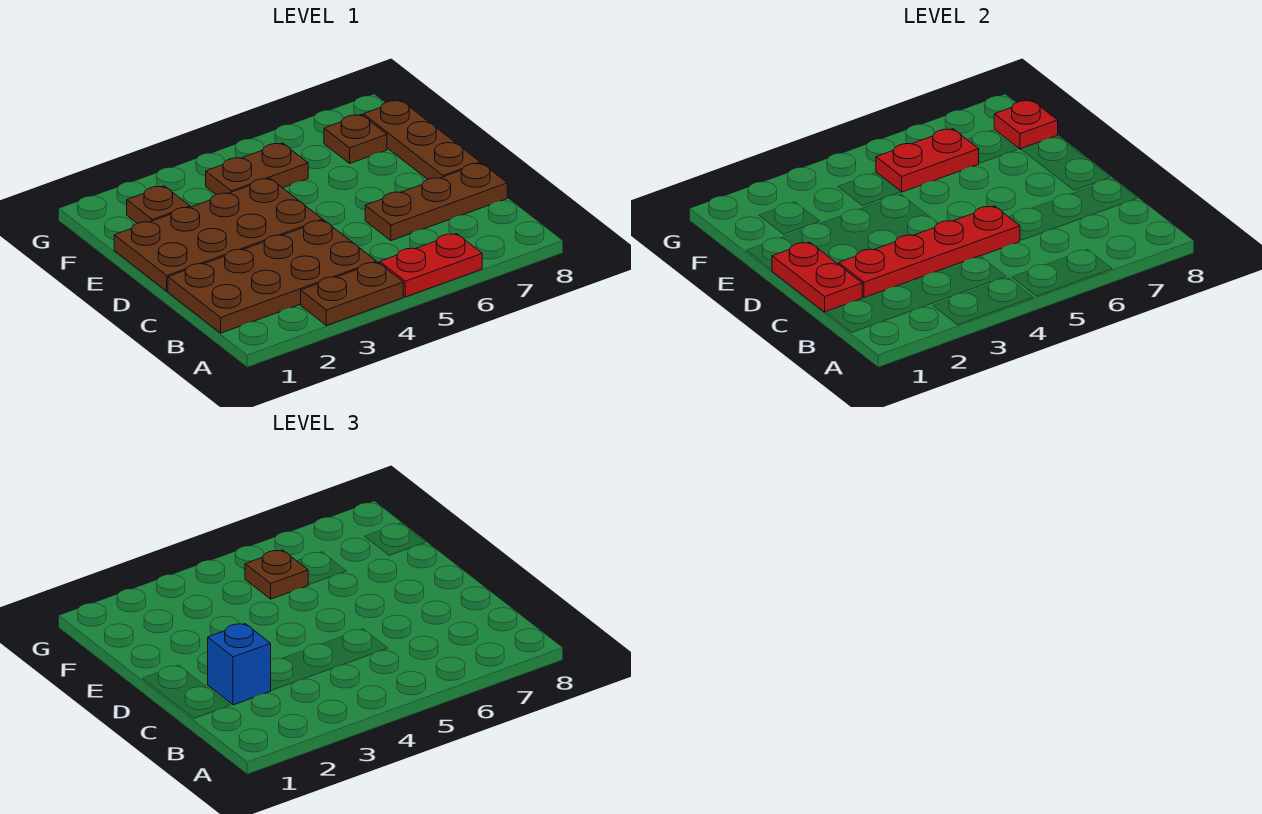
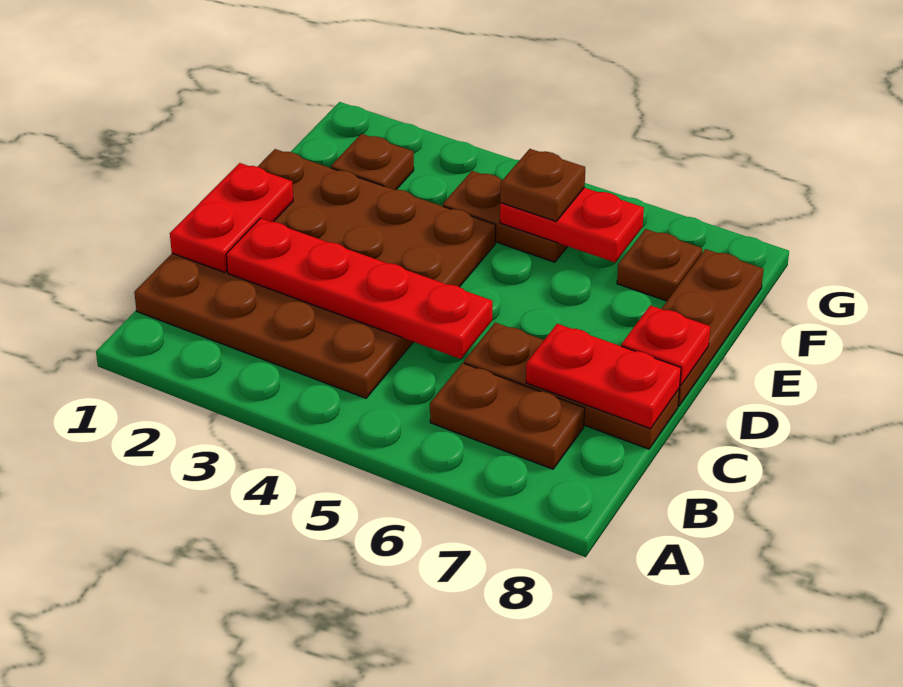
brown plate A3:A4 level 1 -> brown plate B6:B7 level 1
red plate A5:A6 level 1 -> red plate C7:C8 level 2
blue brick C2 level 3 -> none
red plate F8 level 2 -> red plate D8 level 2

